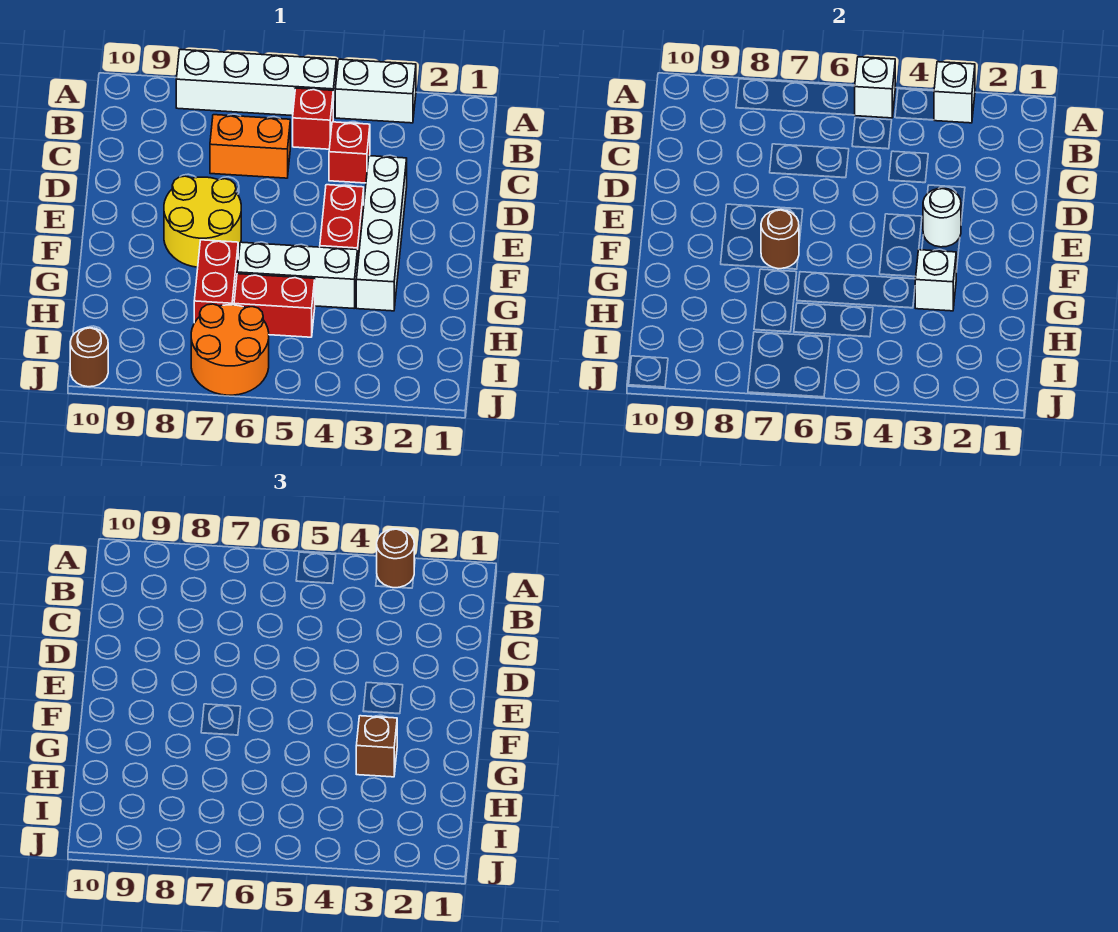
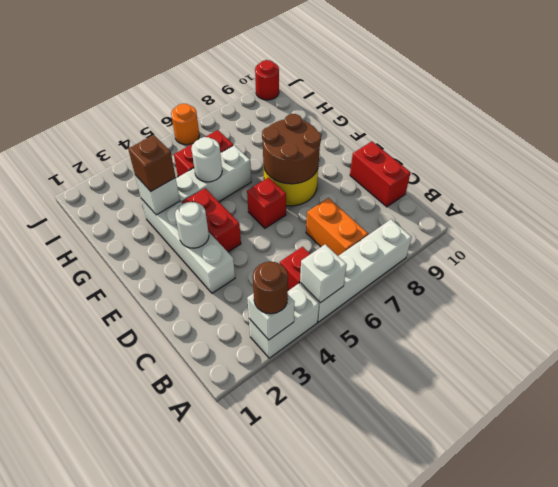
red brick C4 level 1 -> red brick E6 level 1
orange brick C6:C7 level 1 -> orange brick B7:C7 level 1
brown round brick F7 level 2 -> brown round brick E7:F8 level 2
none -> white round brick G5 level 2
red brick G7:H7 level 1 -> red brick C10:D10 level 1
orange round brick I6:J7 level 1 -> orange round brick J6 level 1
brown round brick J10 level 1 -> red round brick J10 level 1

